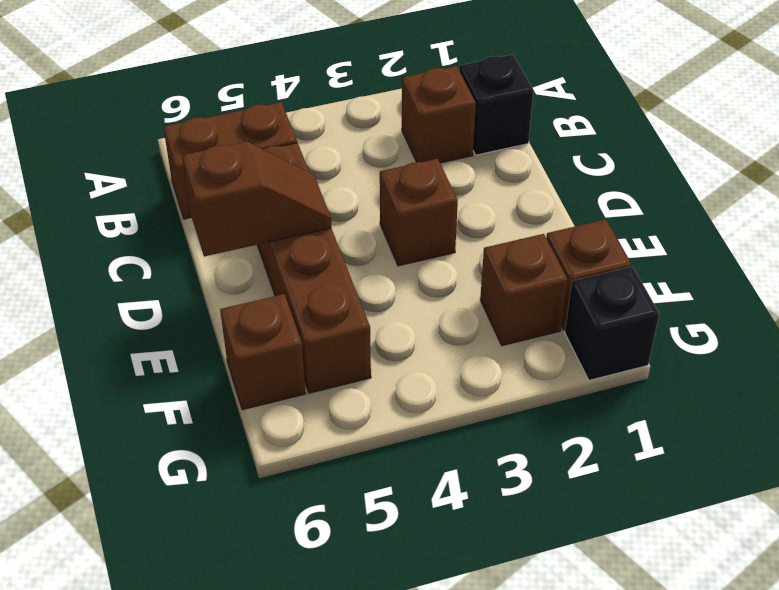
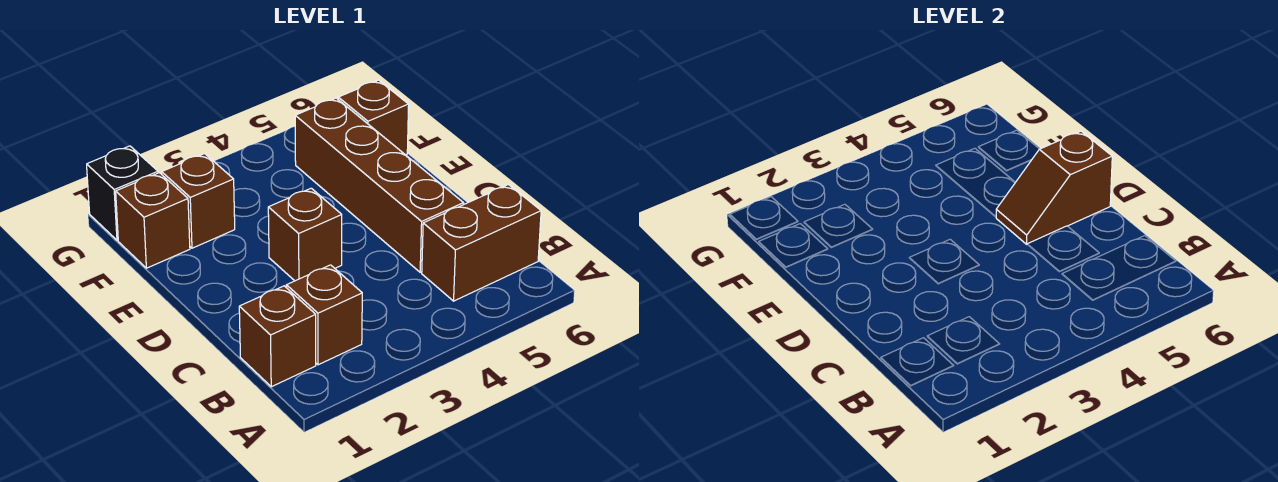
black brick B1 level 1 -> brown brick B1 level 1

